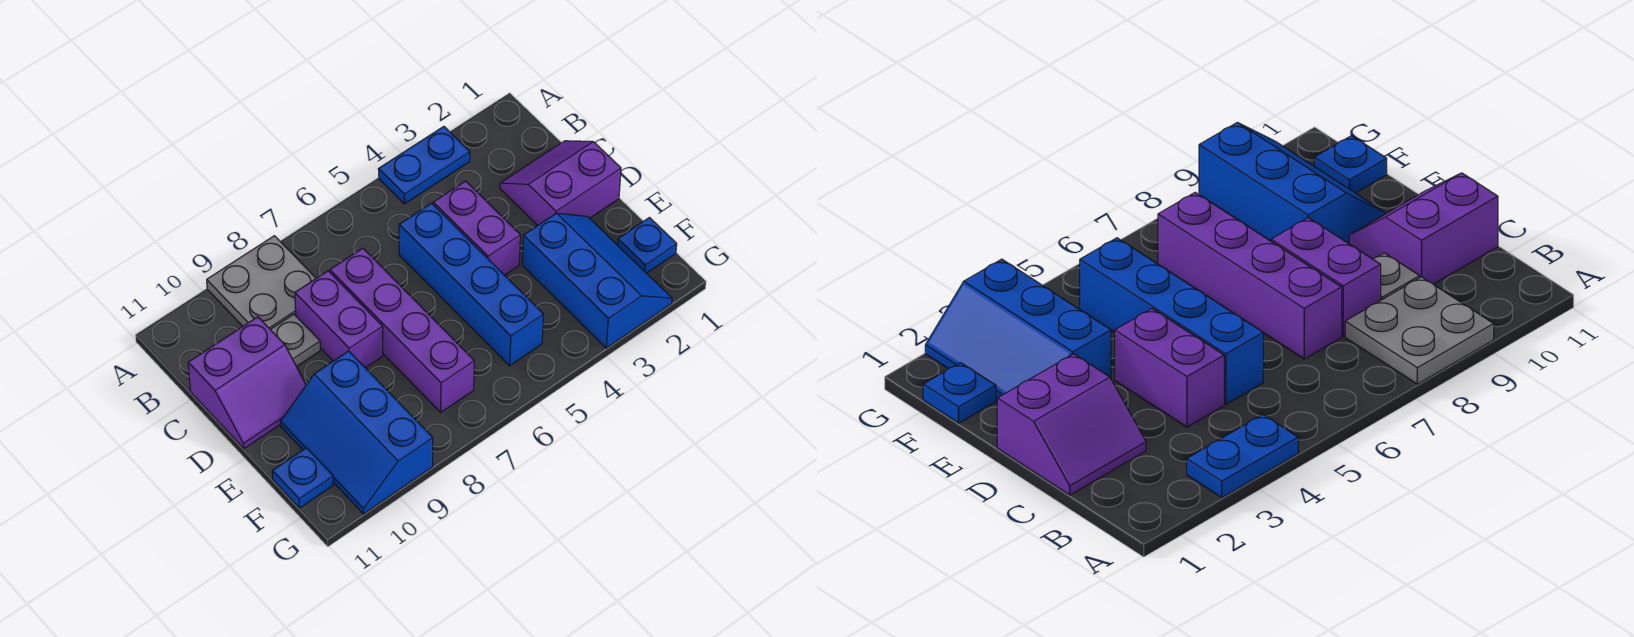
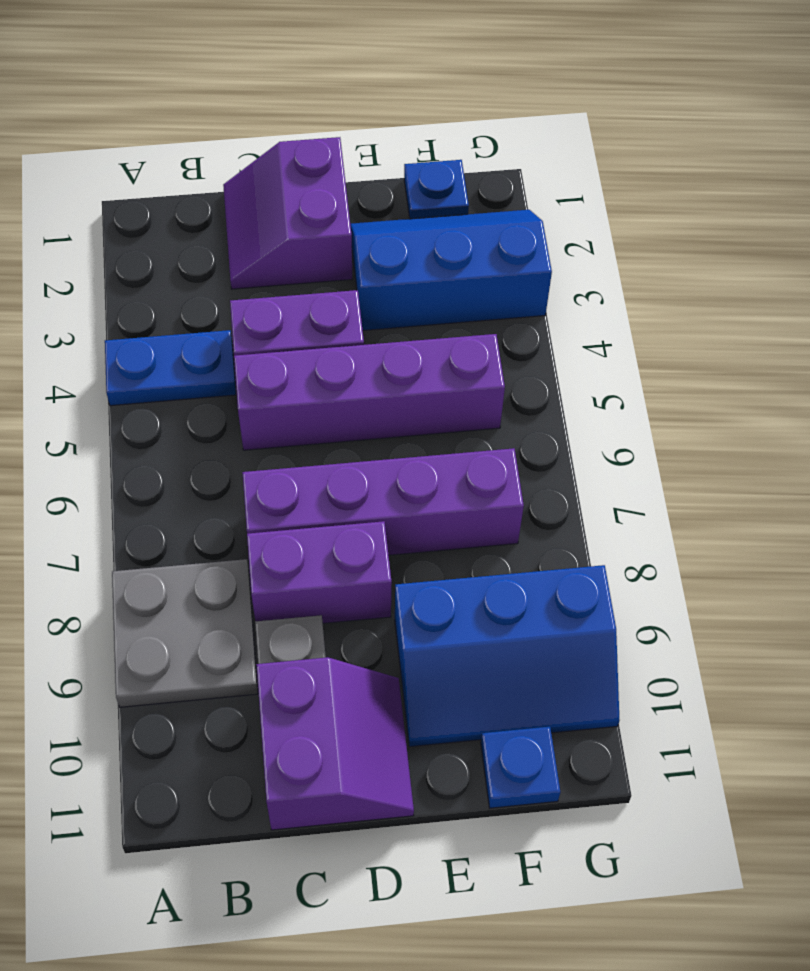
blue plate A3:A4 level 1 -> blue plate A4:B4 level 1
blue brick C5:F5 level 1 -> purple brick C5:F5 level 1

